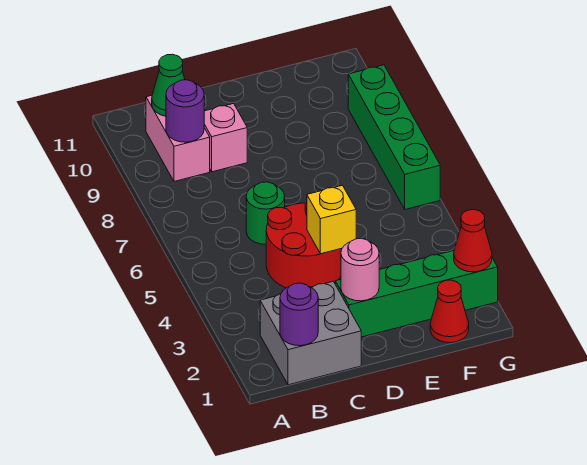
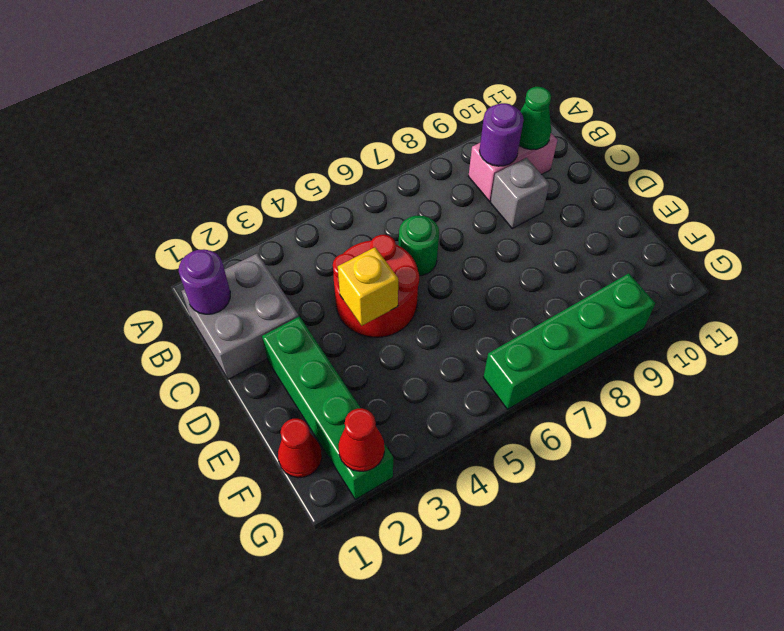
pink brick C9 level 1 -> grey brick C9 level 1
pink round brick D2 level 2 -> none

